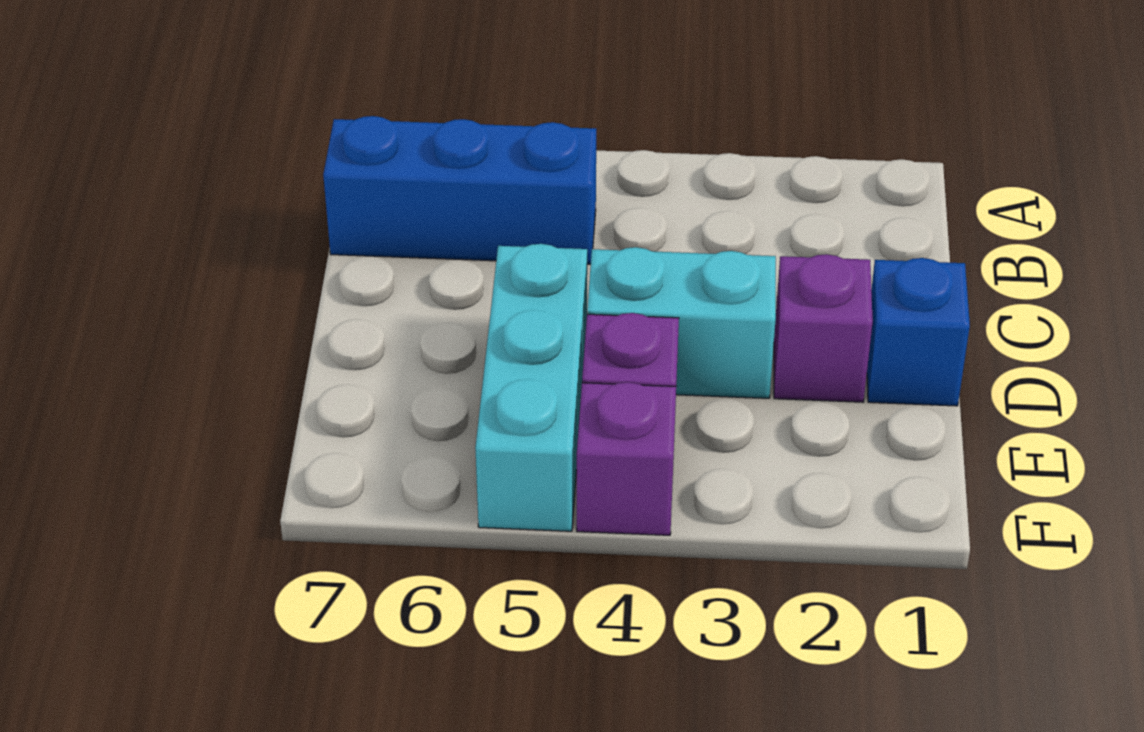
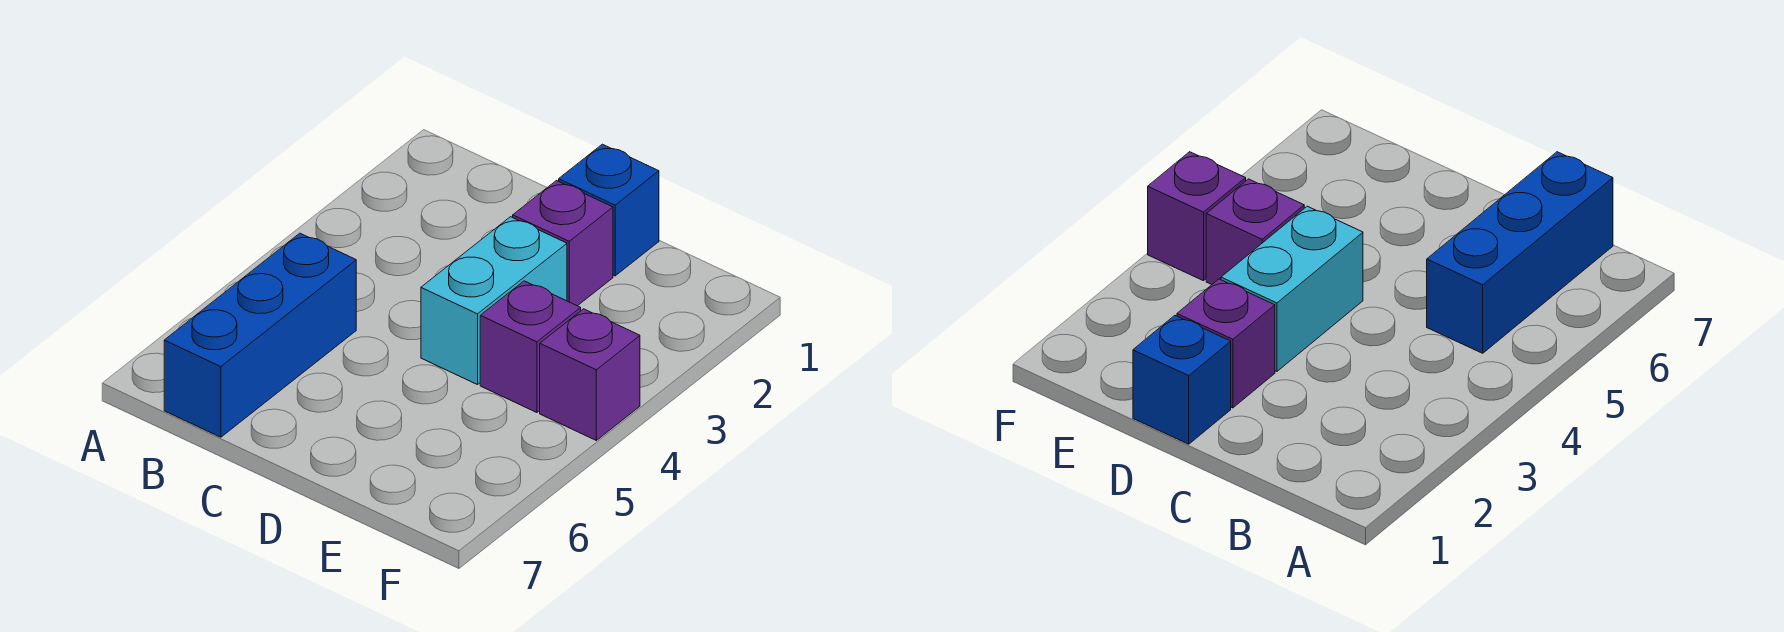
cyan brick D5:F5 level 1 -> none

